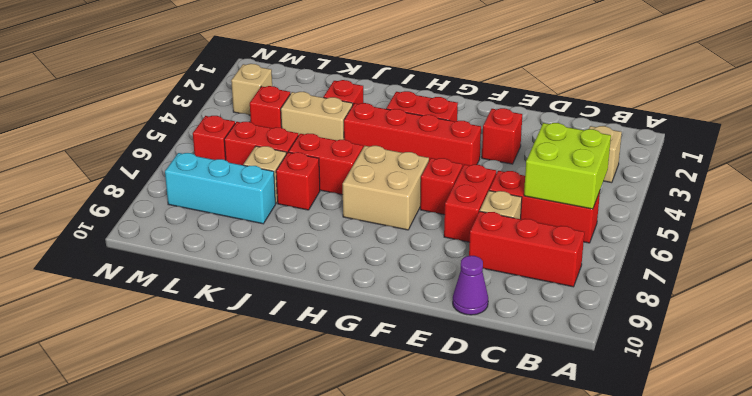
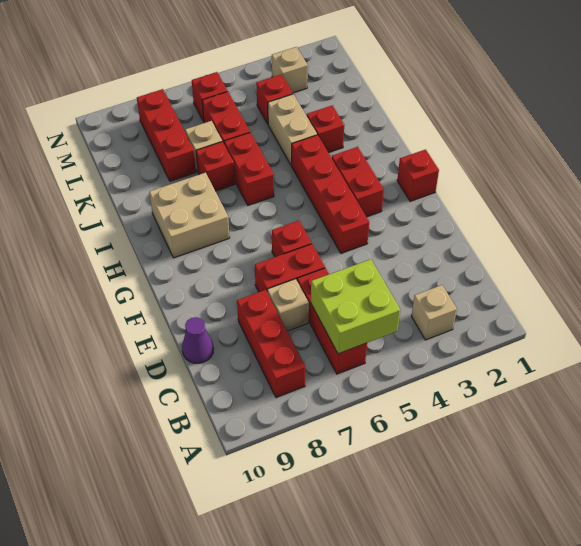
red brick E3 level 1 -> red brick G1 level 1
tan brick G6:H7 level 1 -> tan brick H8:I9 level 1
cyan brick K8:M8 level 1 -> red brick K8:M8 level 1

